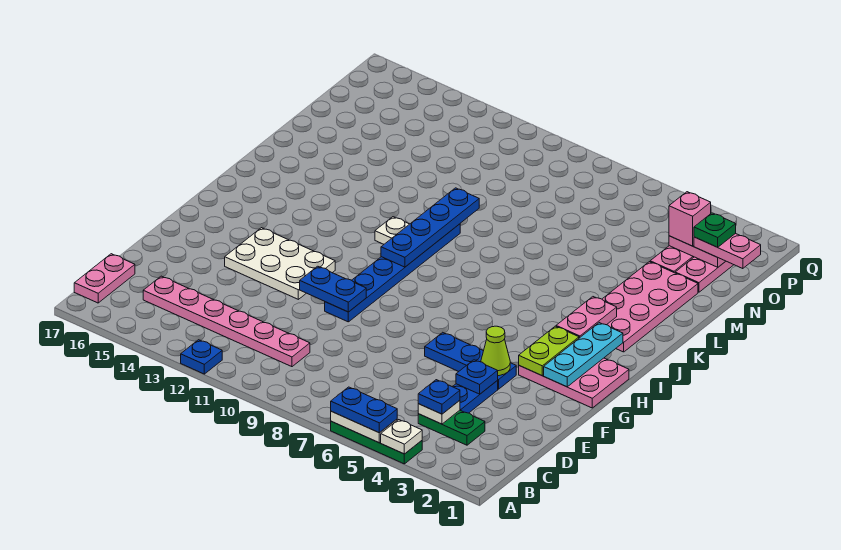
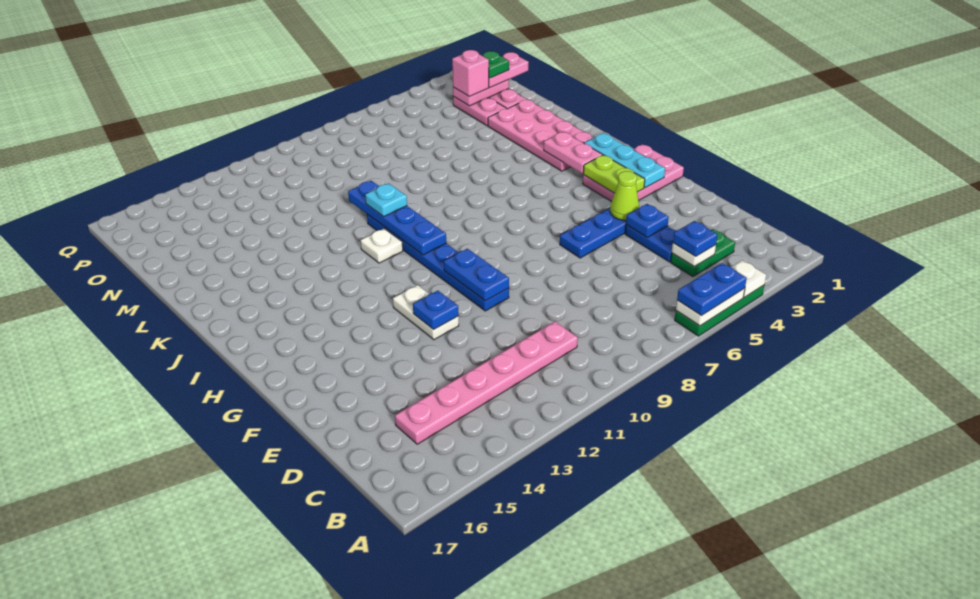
blue plate A12 level 1 -> blue plate F12 level 2
pink plate B17:C17 level 1 -> none
blue plate F10:F11 level 2 -> blue plate F10:G10 level 2
white plate F12:G14 level 1 -> white plate F12:G12 level 1
none -> cyan plate K10 level 3

